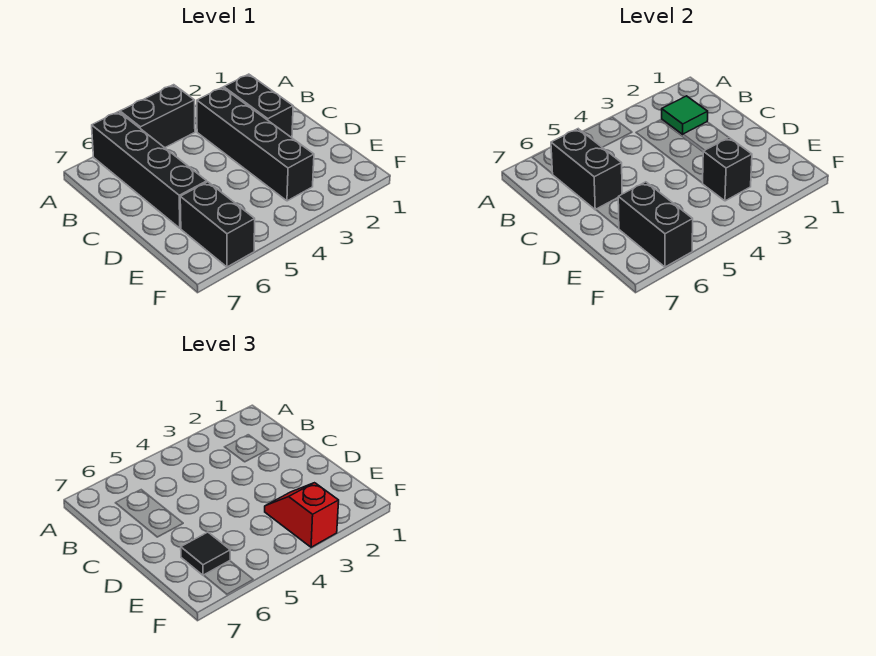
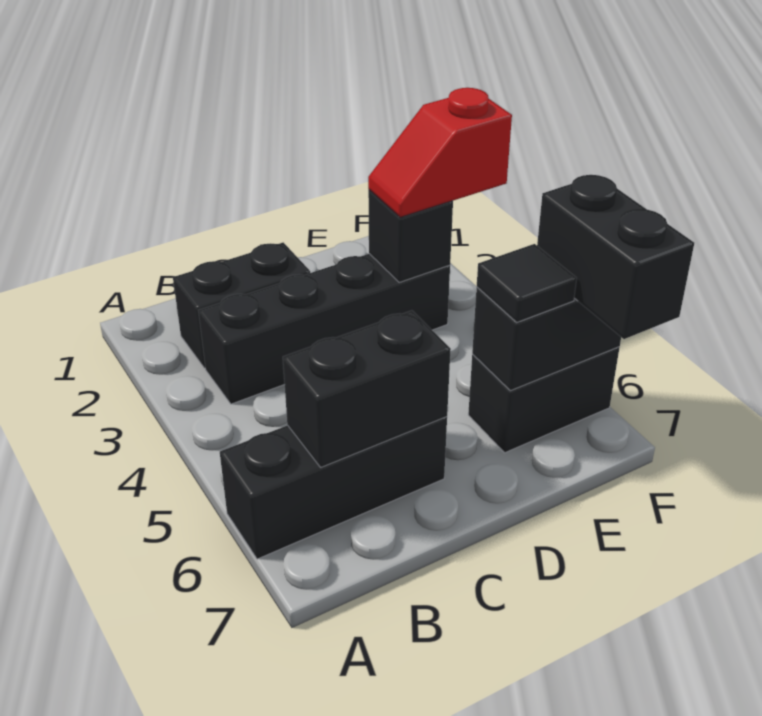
black brick A4:A5 level 1 -> black brick F6:F7 level 3
black brick A6:D6 level 1 -> black brick A6:C6 level 1
green tile B2 level 2 -> none

